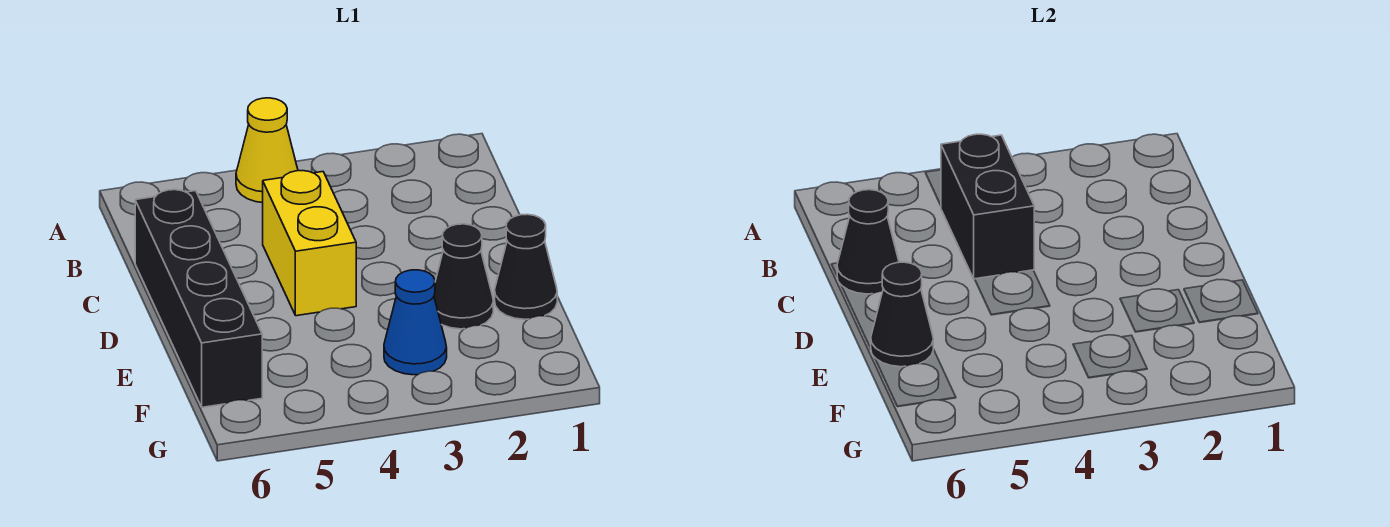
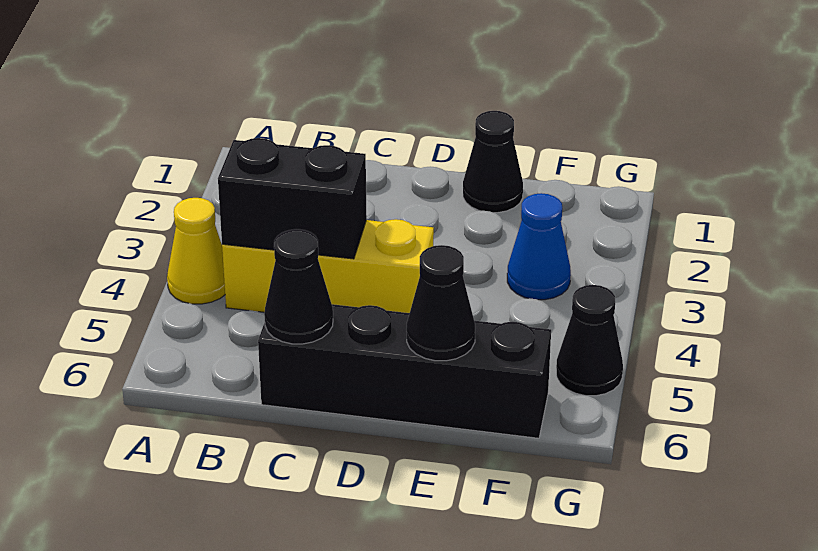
yellow brick C4:D4 level 1 -> yellow brick B4:D4 level 1
black cone E2 level 1 -> black cone G5 level 1

